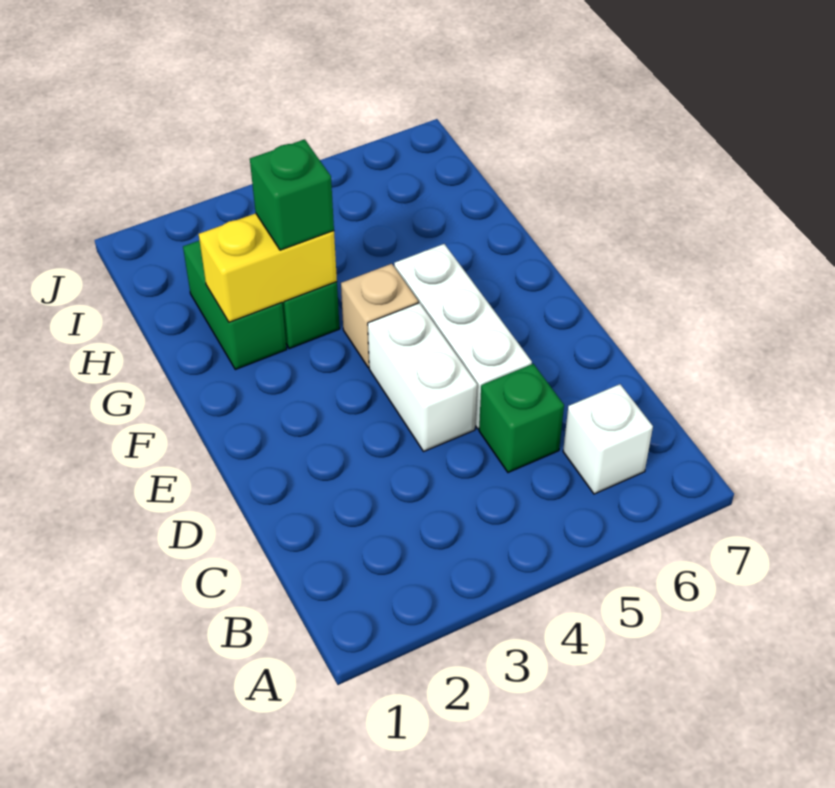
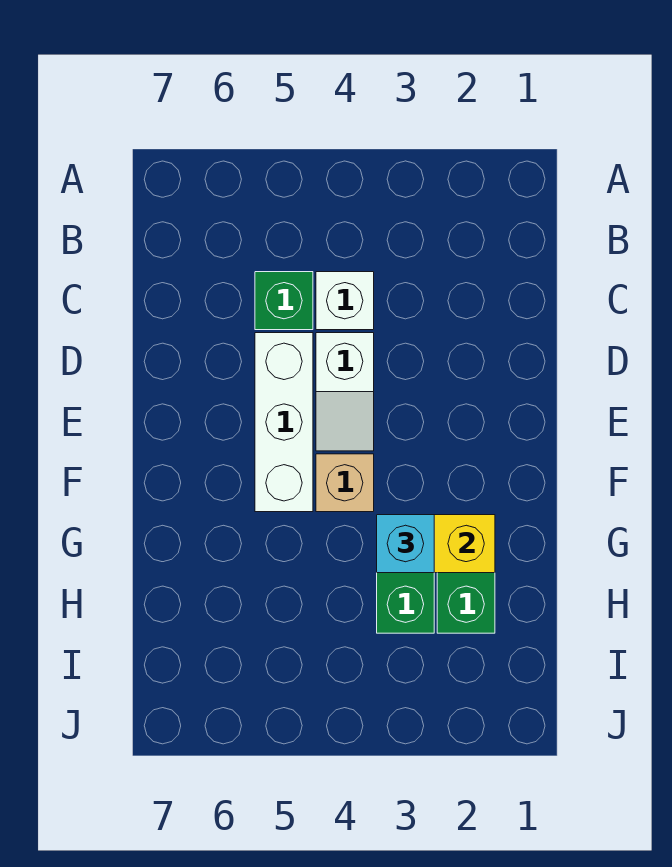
white brick B6 level 1 -> white brick C4 level 1
white brick D4:E4 level 1 -> white slope D4:E4 level 1 top D
green brick G3 level 3 -> cyan brick G3 level 3

